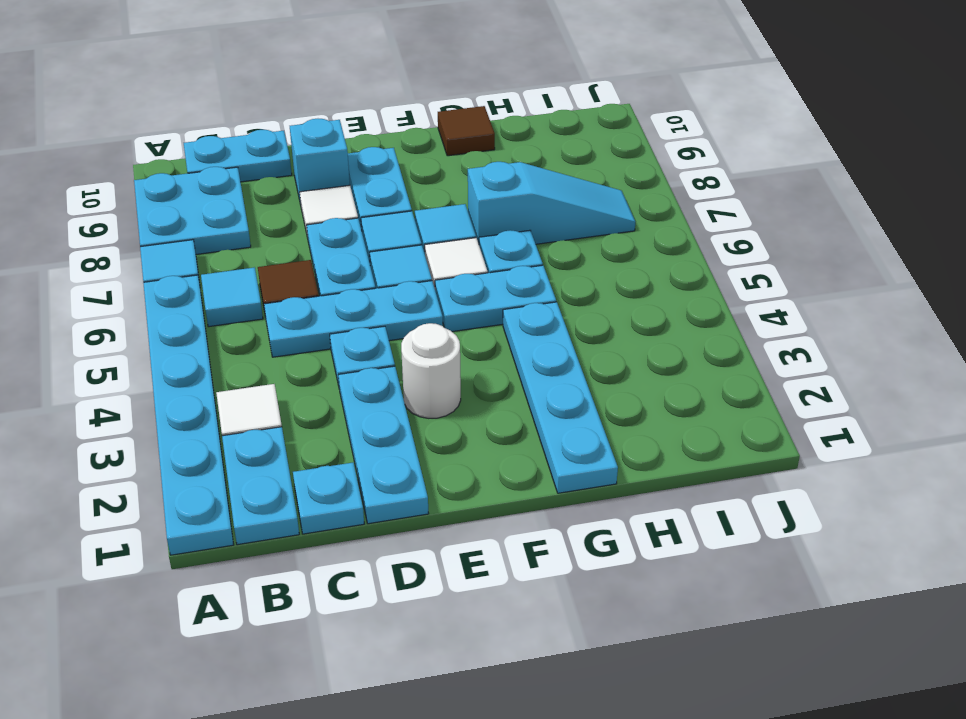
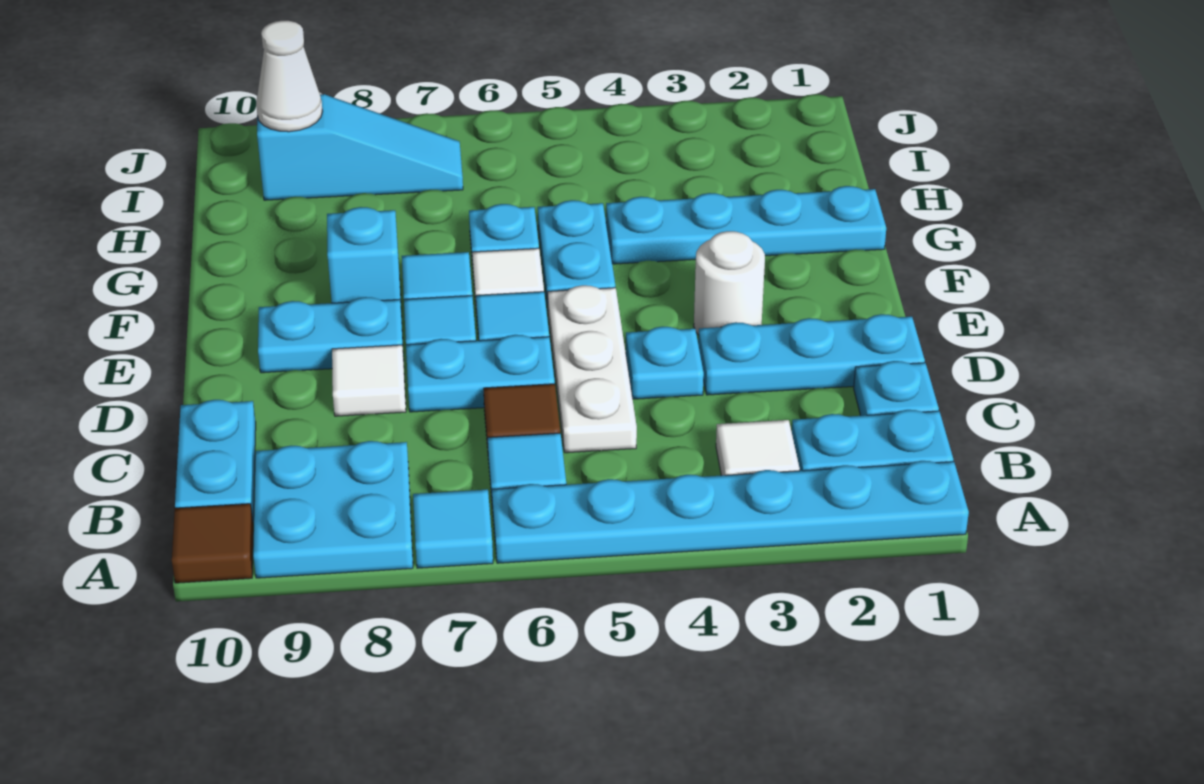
cyan plate C5:E5 level 1 -> white plate C5:E5 level 1
cyan brick D9 level 1 -> cyan brick F8 level 1
cyan slope G7:I7 level 1 top G -> cyan slope I7:I9 level 1 top 9
brown tile G10 level 1 -> brown tile A10 level 1
none -> white cone I9 level 2

